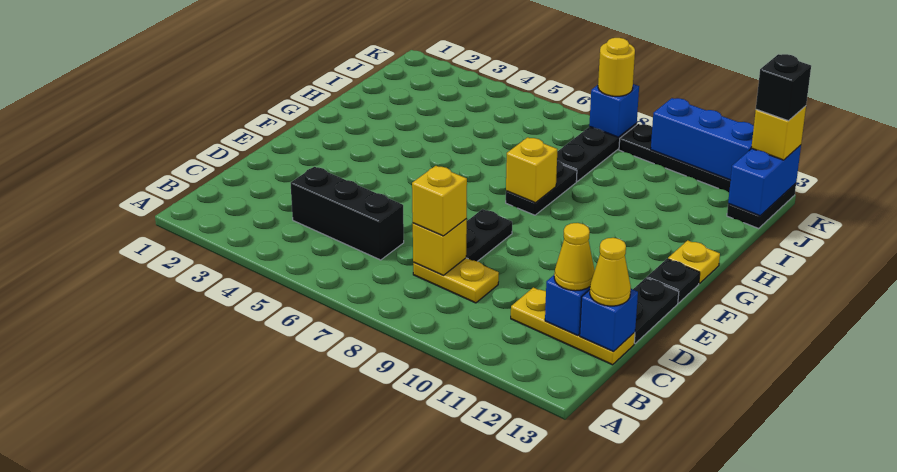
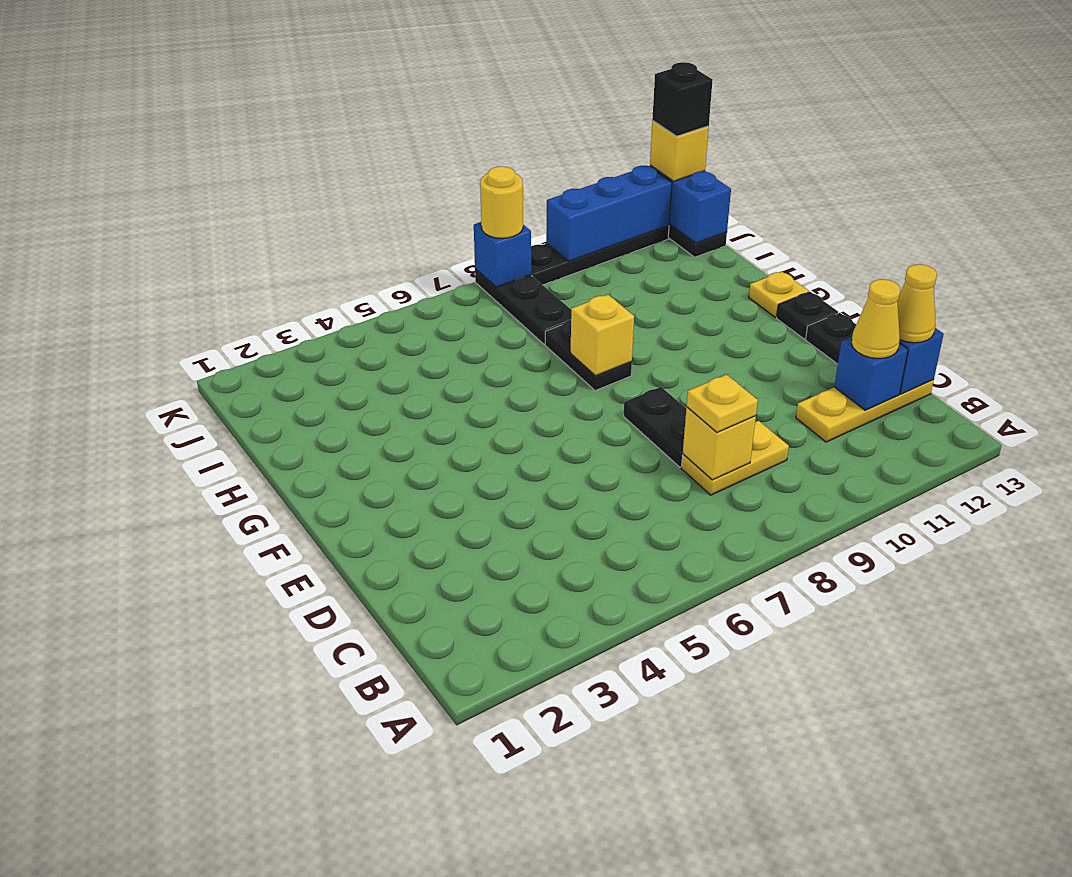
black brick C4:C6 level 1 -> none
yellow brick C8 level 3 -> yellow plate C8 level 3

